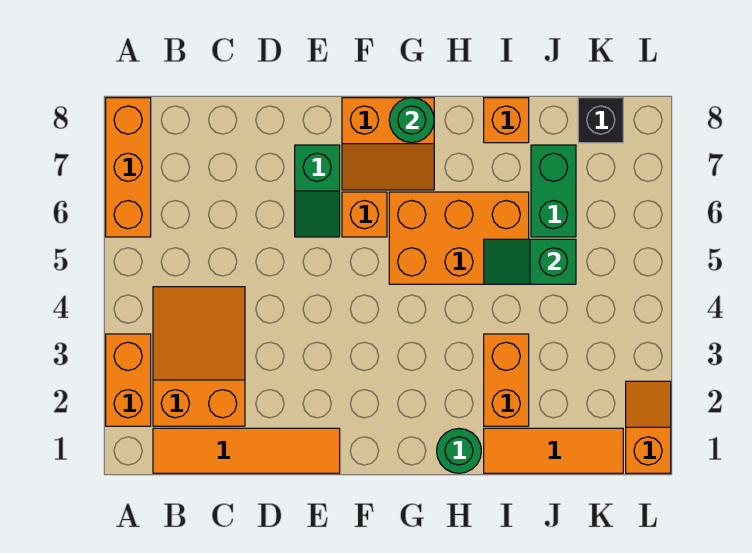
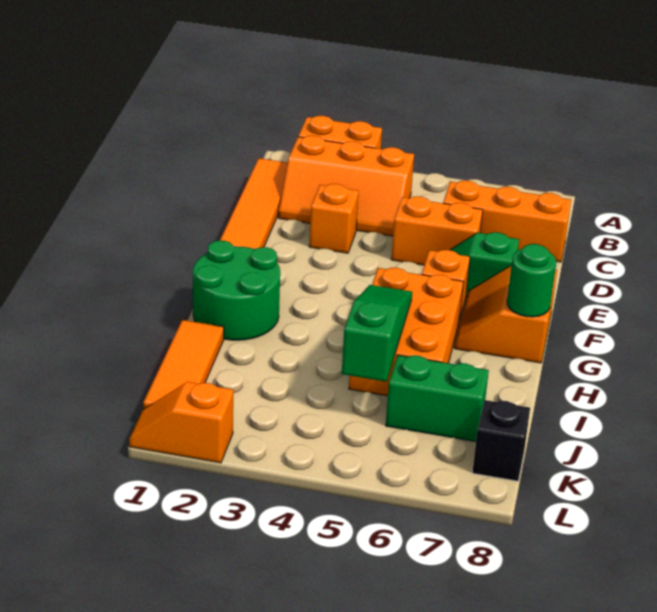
orange brick A6:A8 level 1 -> orange brick C6:C8 level 1
orange slope B2:C4 level 1 top 2 -> orange slope B2:C4 level 1 top B
green round brick H1 level 1 -> green round brick G1:H2 level 1
orange brick I2:I3 level 1 -> orange brick D5:D6 level 1
green slope I5:J5 level 2 top J -> green slope H5:J5 level 2 top J
orange brick I8 level 1 -> orange brick D3 level 1
orange slope L1:L2 level 1 top 1 -> orange slope L1:L2 level 1 top 2

